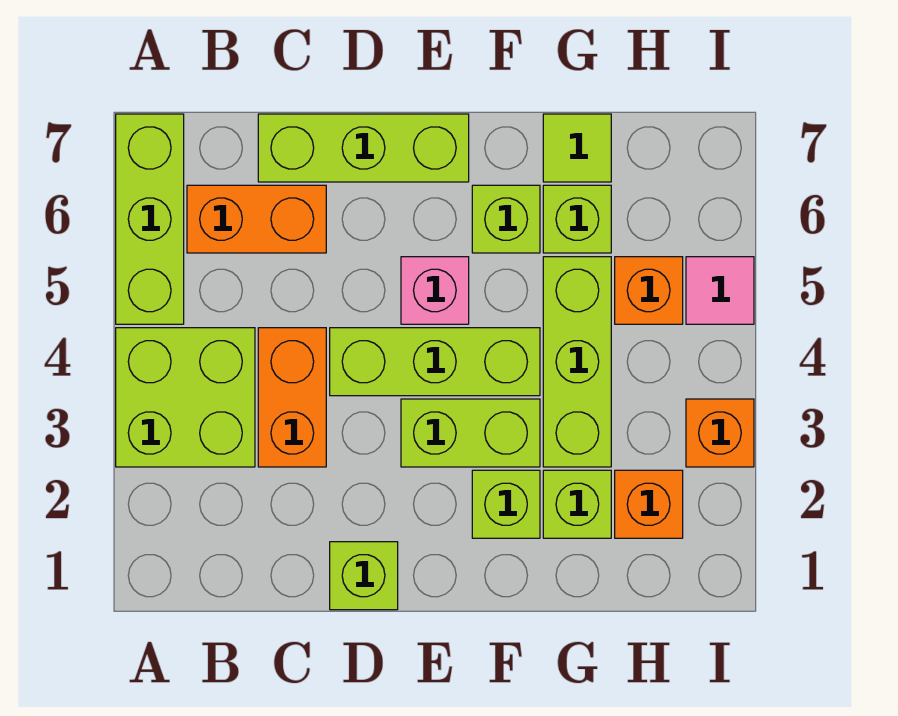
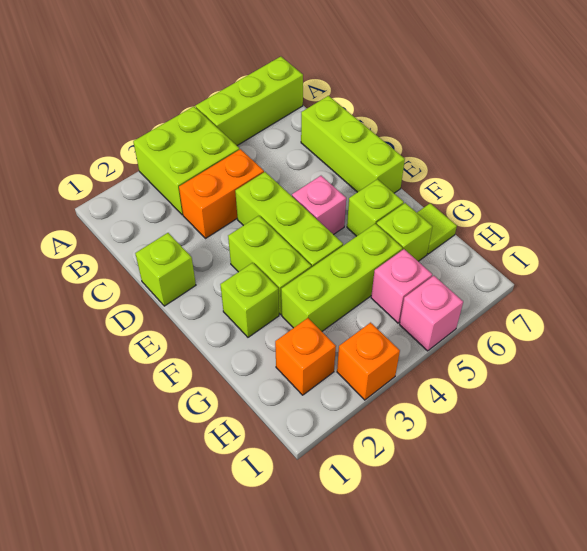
orange brick B6:C6 level 1 -> none
lime brick G2 level 1 -> none
orange brick H5 level 1 -> pink brick H5 level 1
pink tile I5 level 1 -> pink brick I5 level 1

